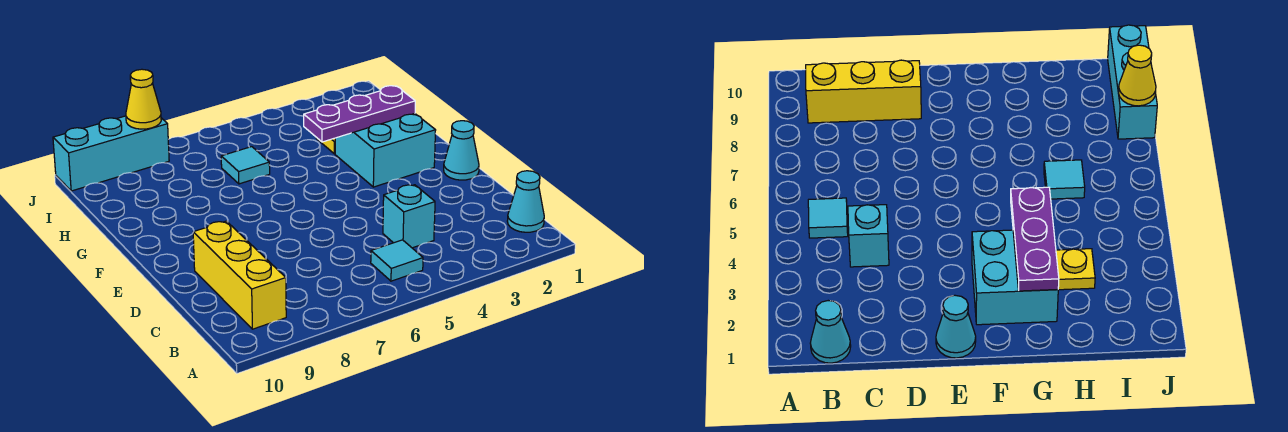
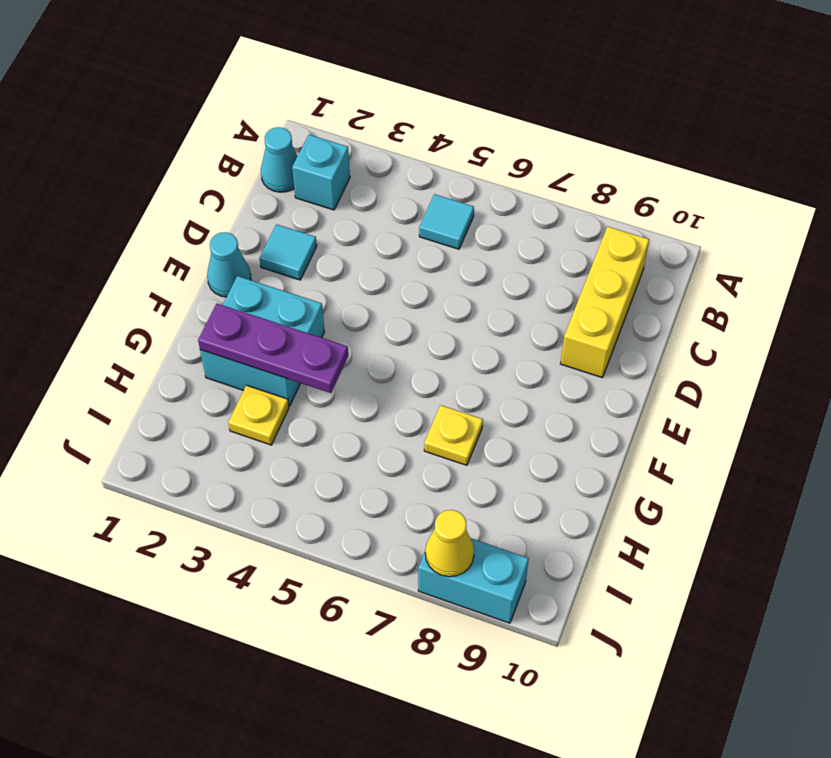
cyan brick C4 level 1 -> cyan brick B2 level 1
none -> yellow plate G7 level 1
cyan tile H6 level 1 -> cyan tile D2 level 1
cyan brick J8:J10 level 1 -> cyan brick J8:J9 level 1

